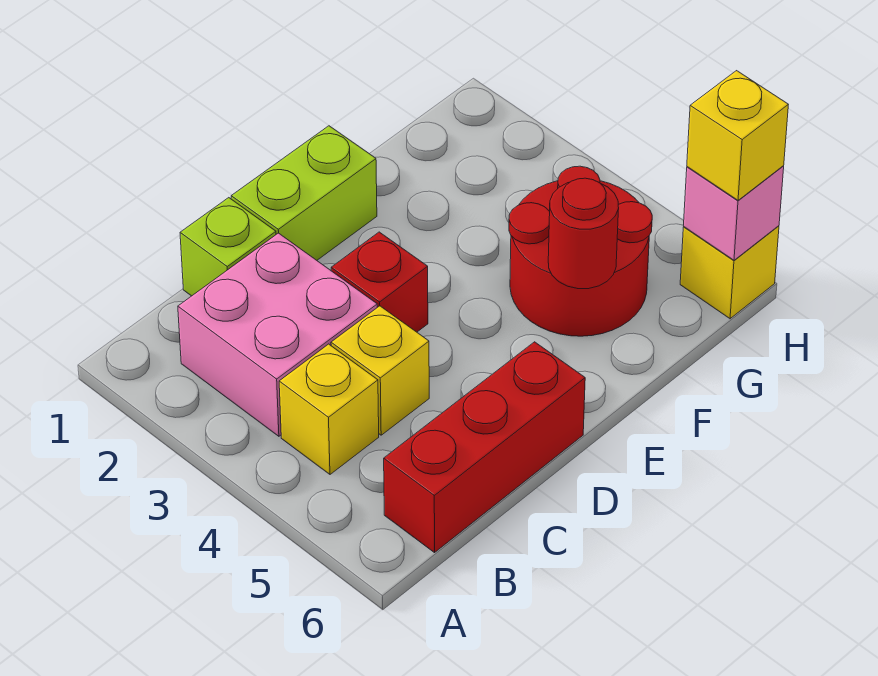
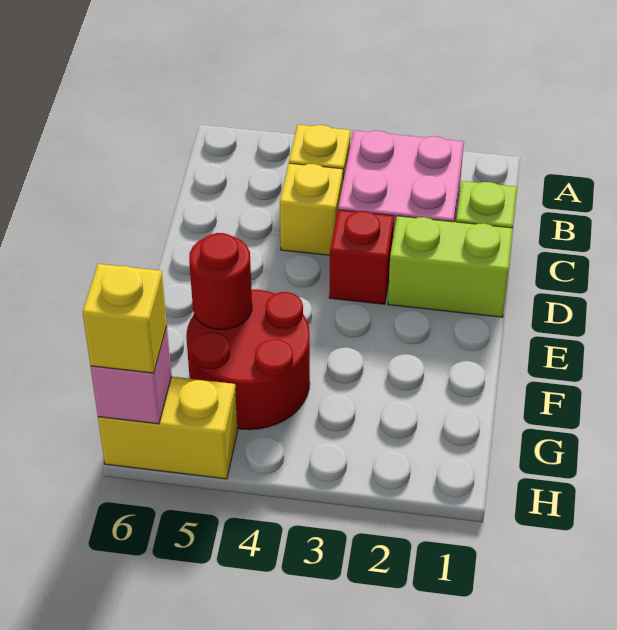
red brick B6:D6 level 1 -> none
lime brick D1:E1 level 1 -> lime brick D1:D2 level 1
yellow brick H6 level 1 -> yellow brick H5:H6 level 1

